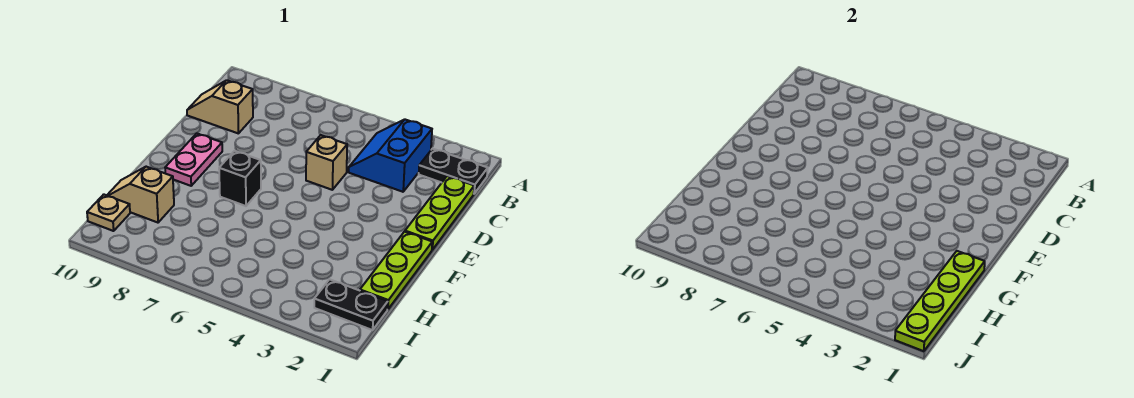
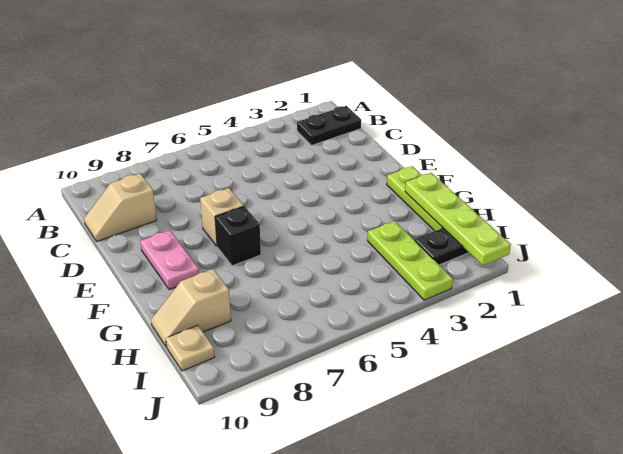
blue slope B3:C4 level 1 top 3 -> none
lime plate C1:E1 level 1 -> lime plate H3:J3 level 1
tan brick D5 level 1 -> tan brick E7 level 1

